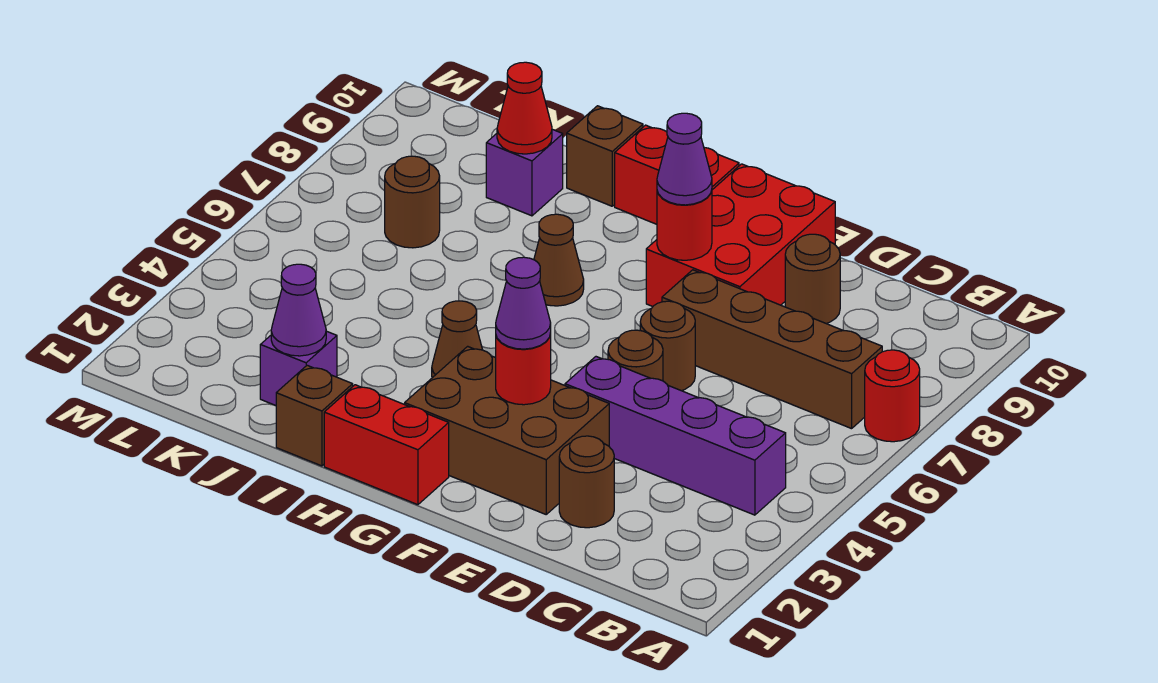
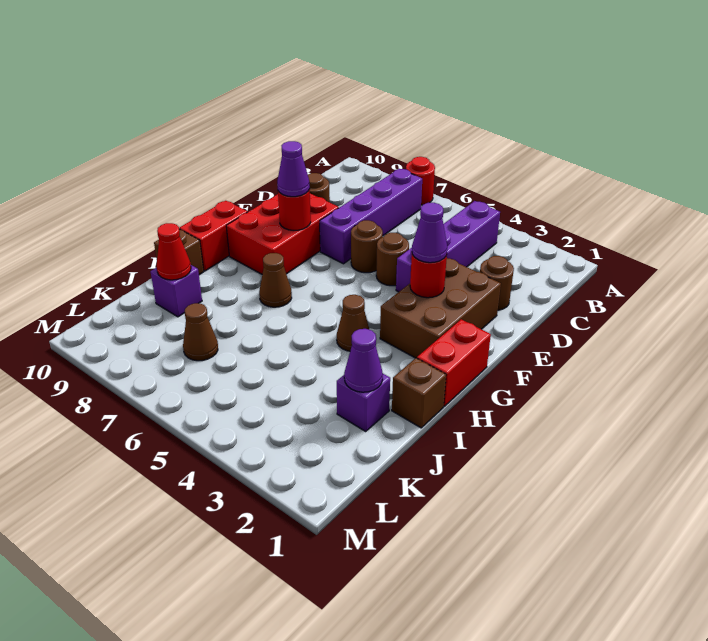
brown brick B7:E7 level 1 -> purple brick B7:E7 level 1
red brick E8:F10 level 1 -> red brick E8:G9 level 1
brown round brick K7 level 1 -> brown cone K7 level 1

